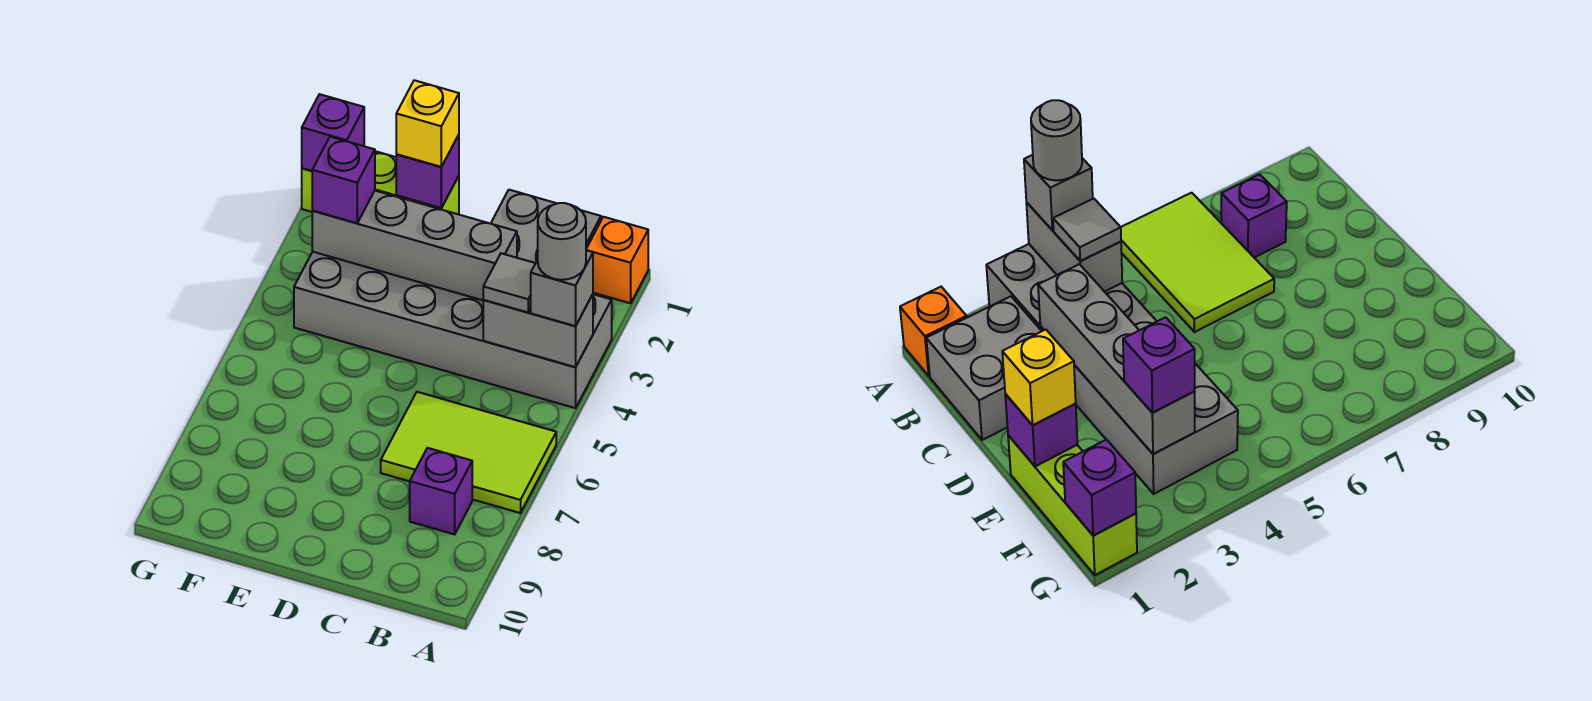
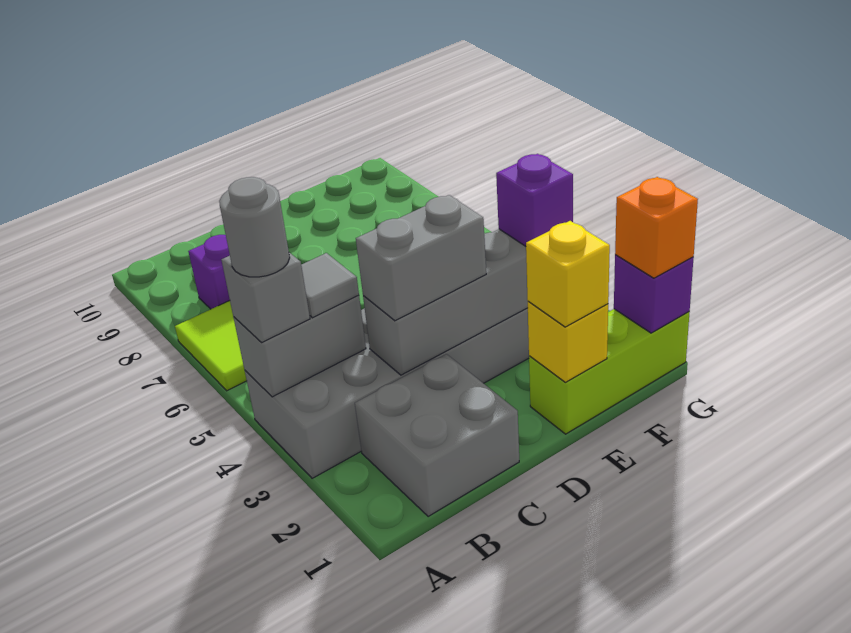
orange brick A1 level 1 -> orange brick G1 level 3
none -> grey brick C3:D3 level 3
purple brick E1 level 2 -> yellow brick E1 level 2

